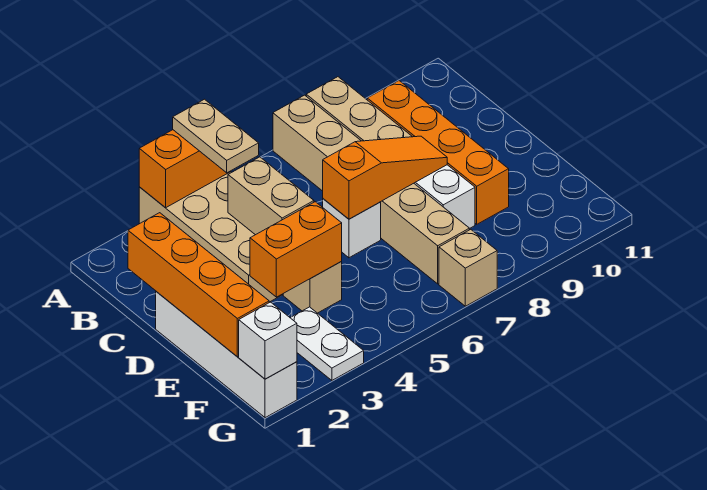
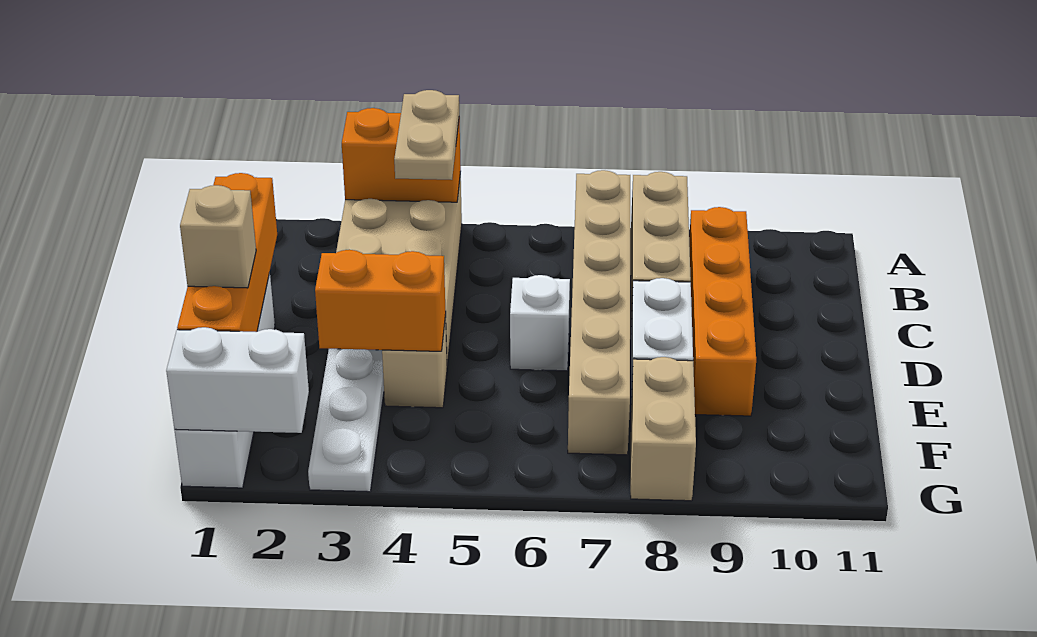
tan brick C4:D4 level 2 -> tan brick F8:G8 level 1
orange slope D6:D8 level 2 top 6 -> none
white plate F3:G3 level 1 -> white plate E3:G3 level 1
white brick G1 level 2 -> white brick G1:G2 level 2
tan brick G7 level 1 -> tan brick E1 level 3

